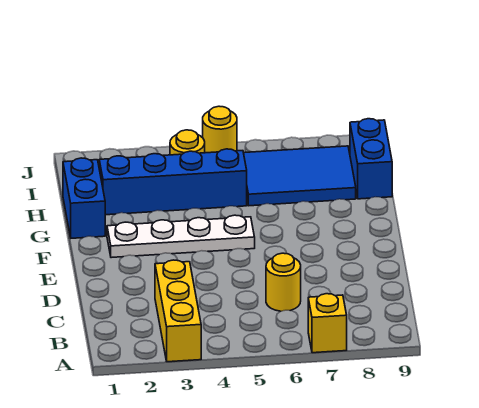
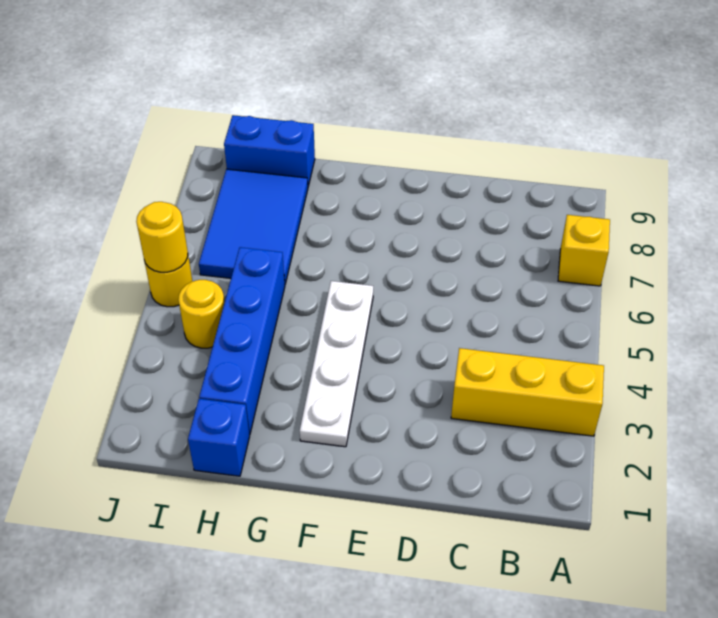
yellow round brick C6 level 1 -> yellow round brick J5 level 2
blue brick G1:H1 level 1 -> blue brick H1 level 1

